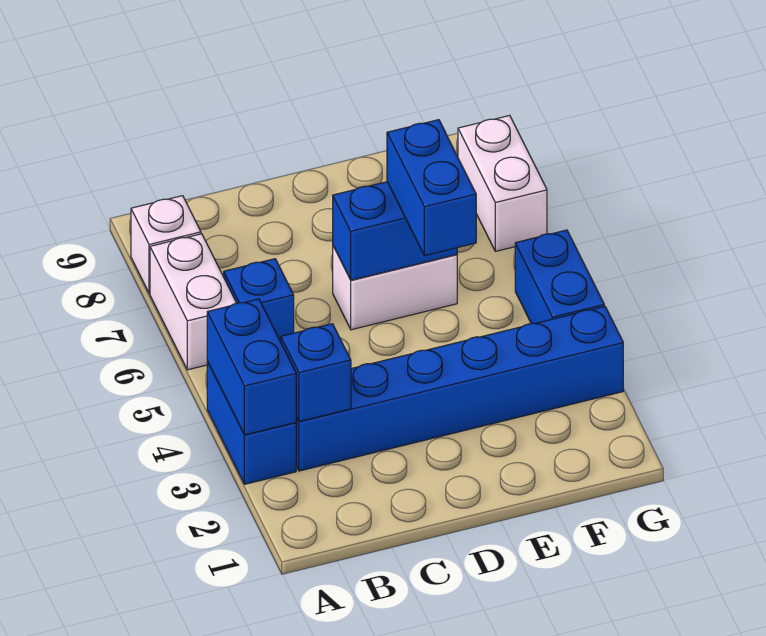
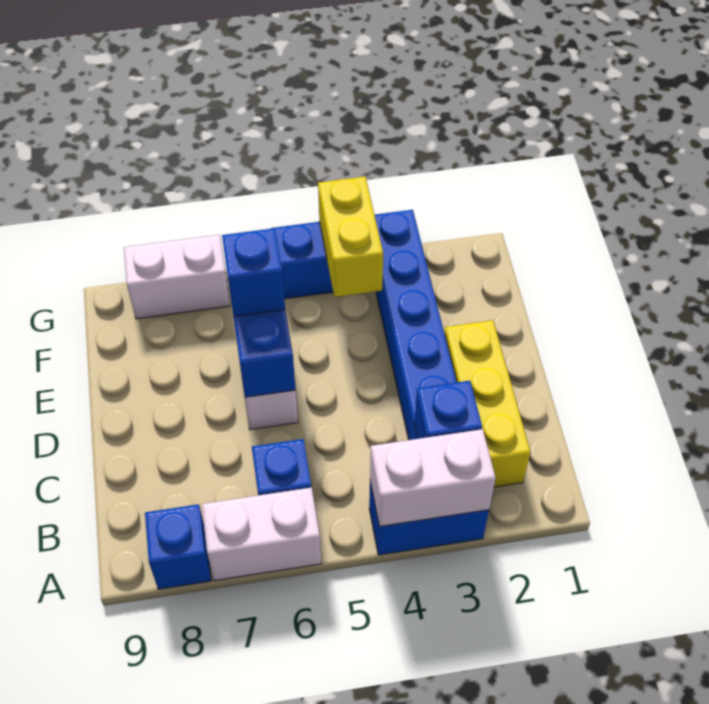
blue brick A3:A4 level 2 -> white brick A3:A4 level 2
white brick A8 level 1 -> blue brick A8 level 1
none -> yellow brick B2:D2 level 1
blue brick E5:E6 level 3 -> blue brick E6 level 3
none -> yellow brick F4:G4 level 2

